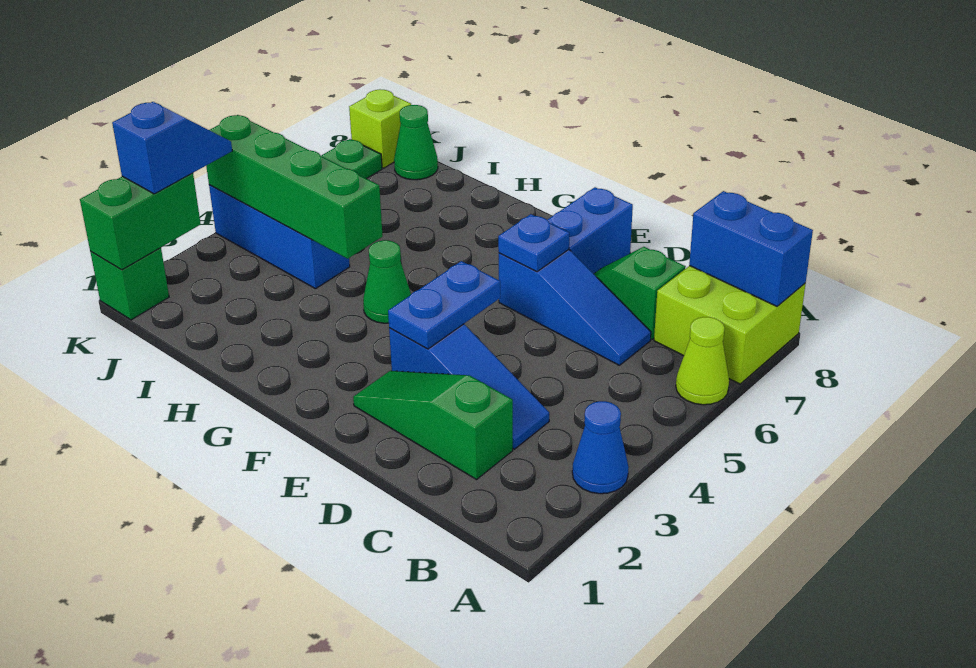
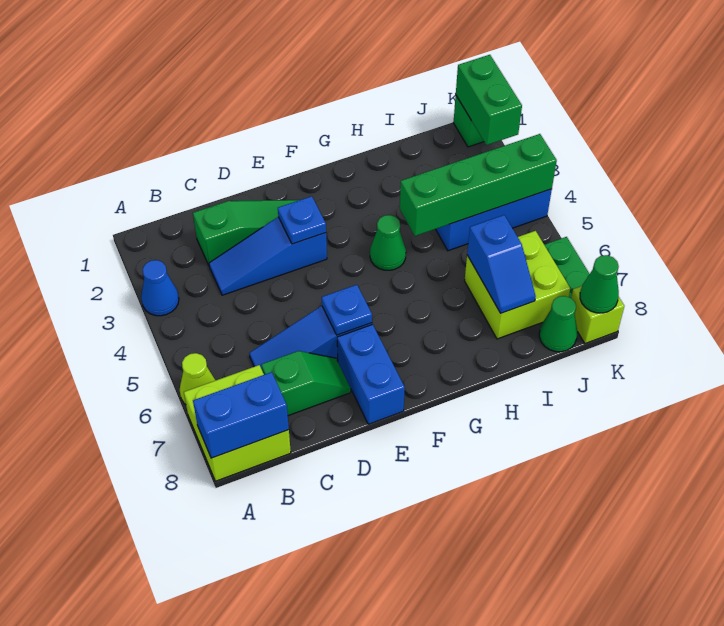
blue plate E3:E4 level 2 -> blue plate E3 level 2
none -> lime brick I6:J7 level 1
blue slope K2:K3 level 3 top 2 -> blue slope I6:I7 level 2 top 6
none -> green cone K8 level 2

